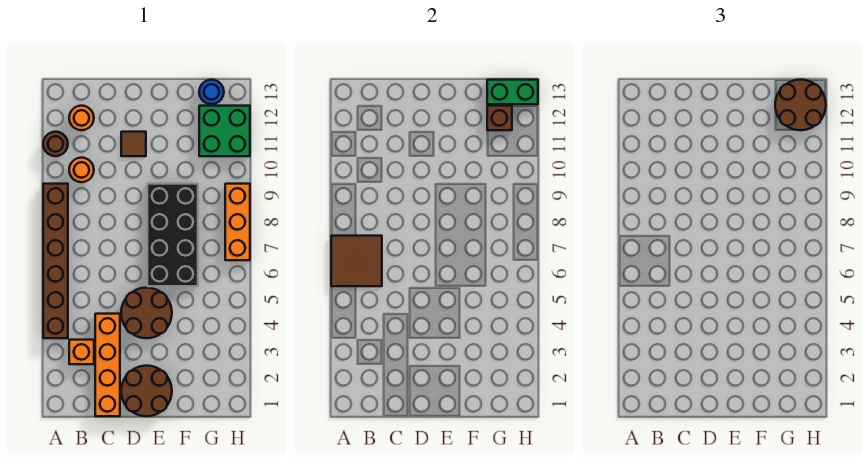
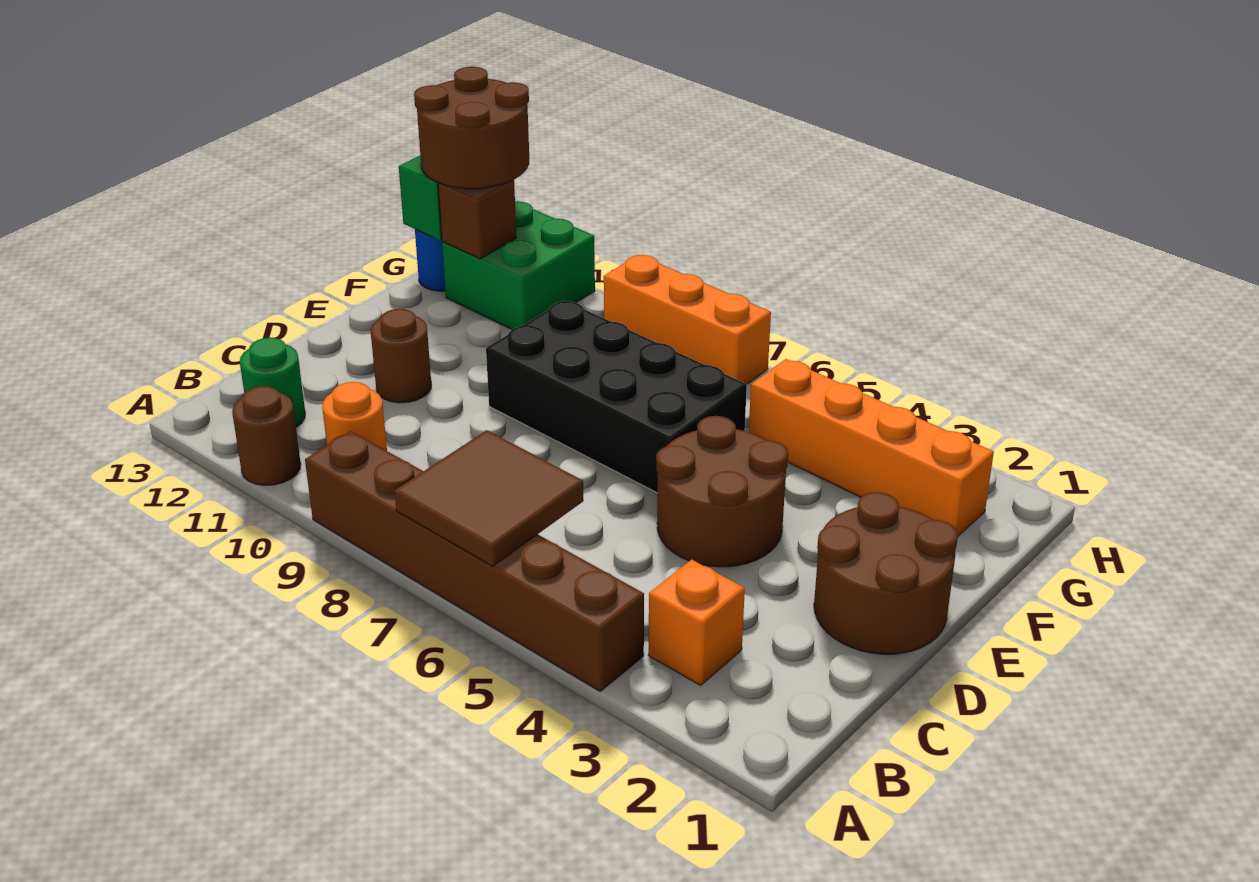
orange round brick B12 level 1 -> green round brick B12 level 1
orange brick C1:C4 level 1 -> orange brick G2:G5 level 1
brown tile D11 level 1 -> brown round brick D11 level 1

